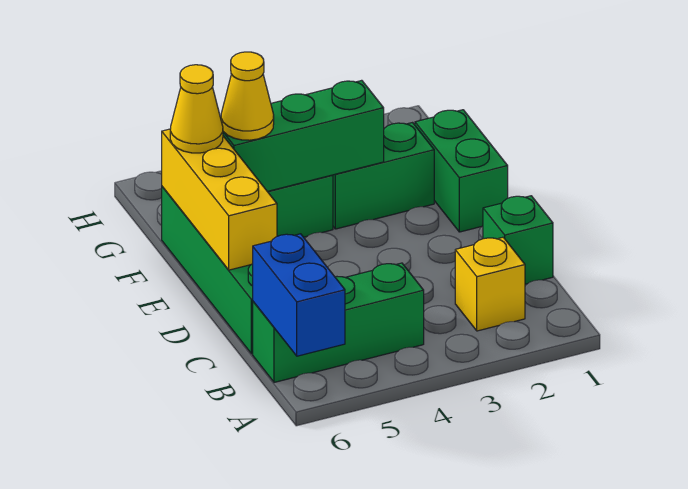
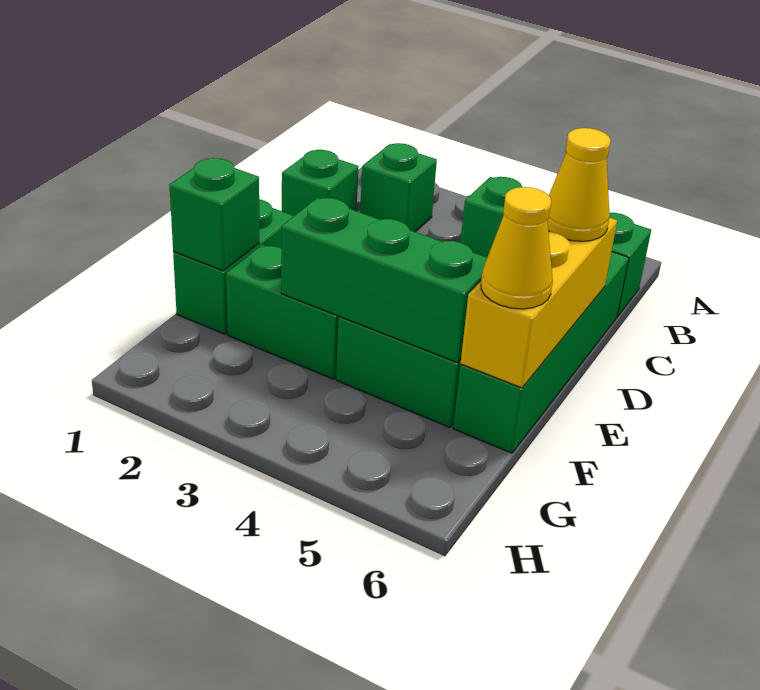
blue brick A6:B6 level 2 -> none
yellow brick B2 level 1 -> green brick B2 level 1
none -> green brick F1 level 2
yellow cone F5 level 3 -> yellow cone D6 level 3

